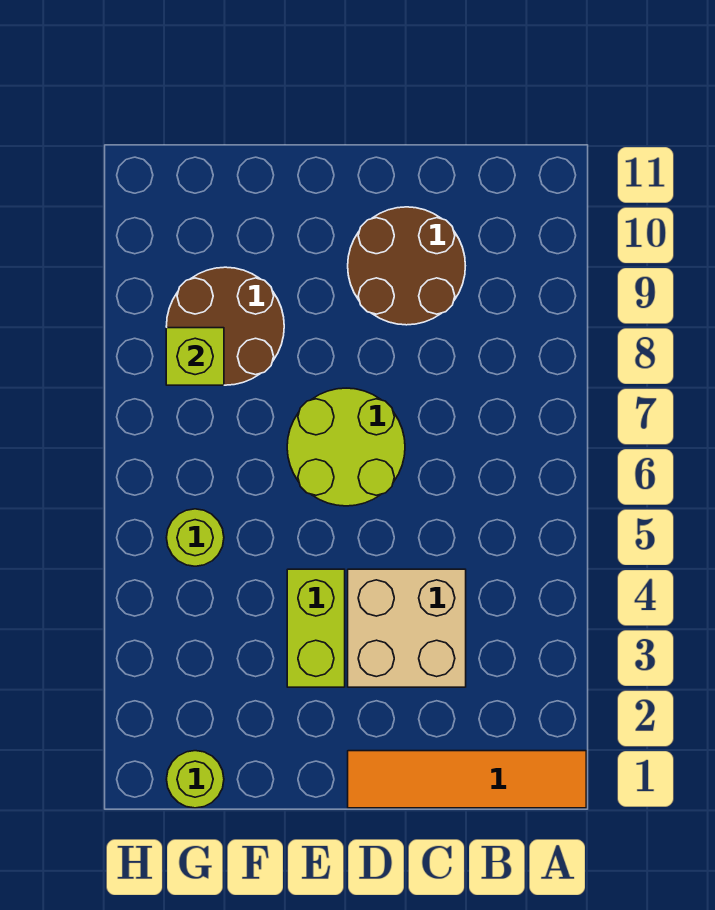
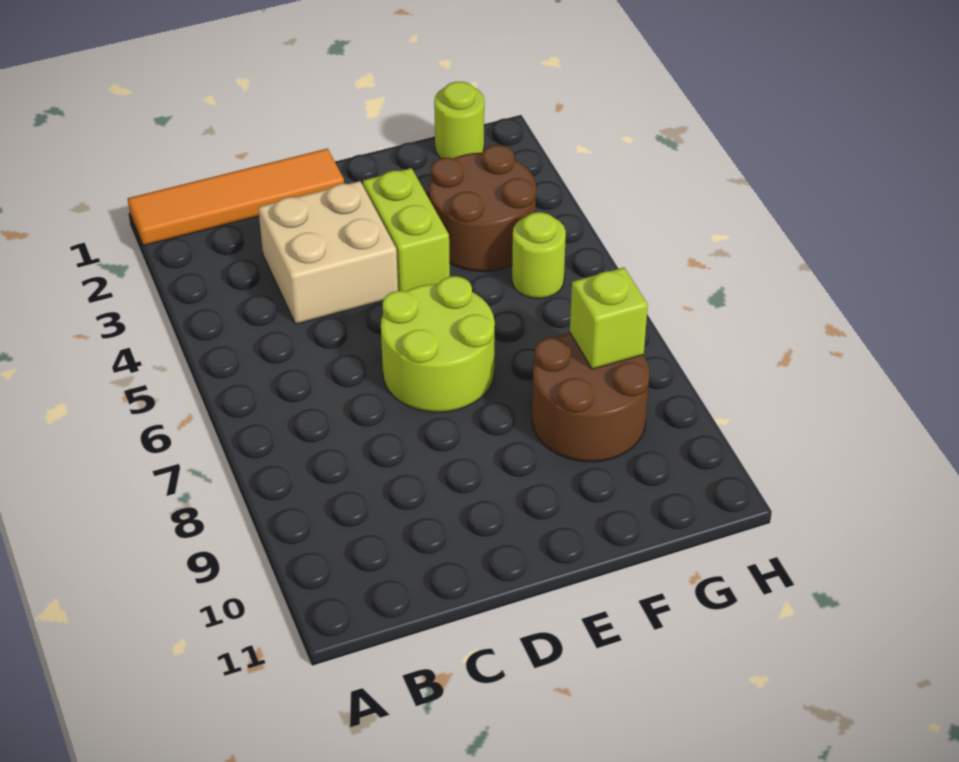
brown round brick C9:D10 level 1 -> brown round brick F3:G4 level 1

